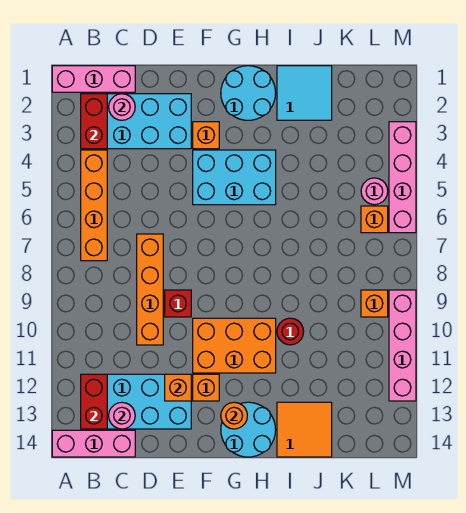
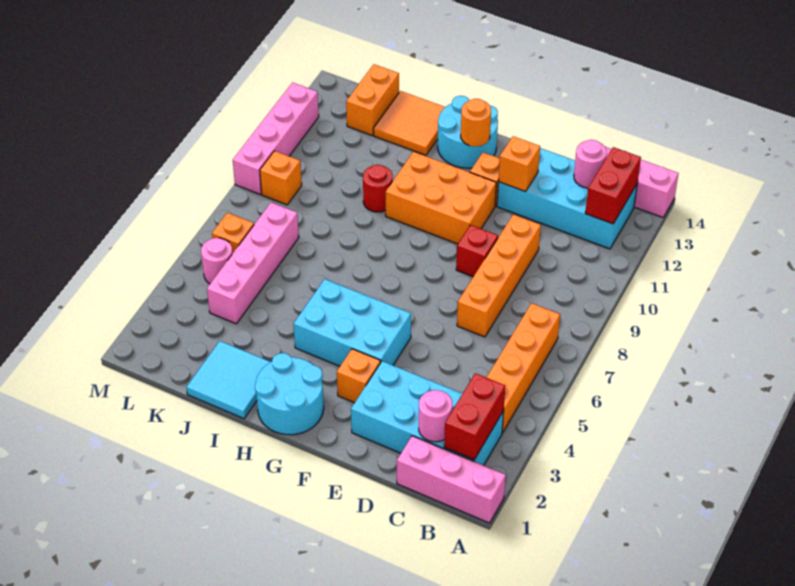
none -> orange brick K13:K14 level 1
pink brick M3:M6 level 1 -> pink brick K4:K7 level 1

